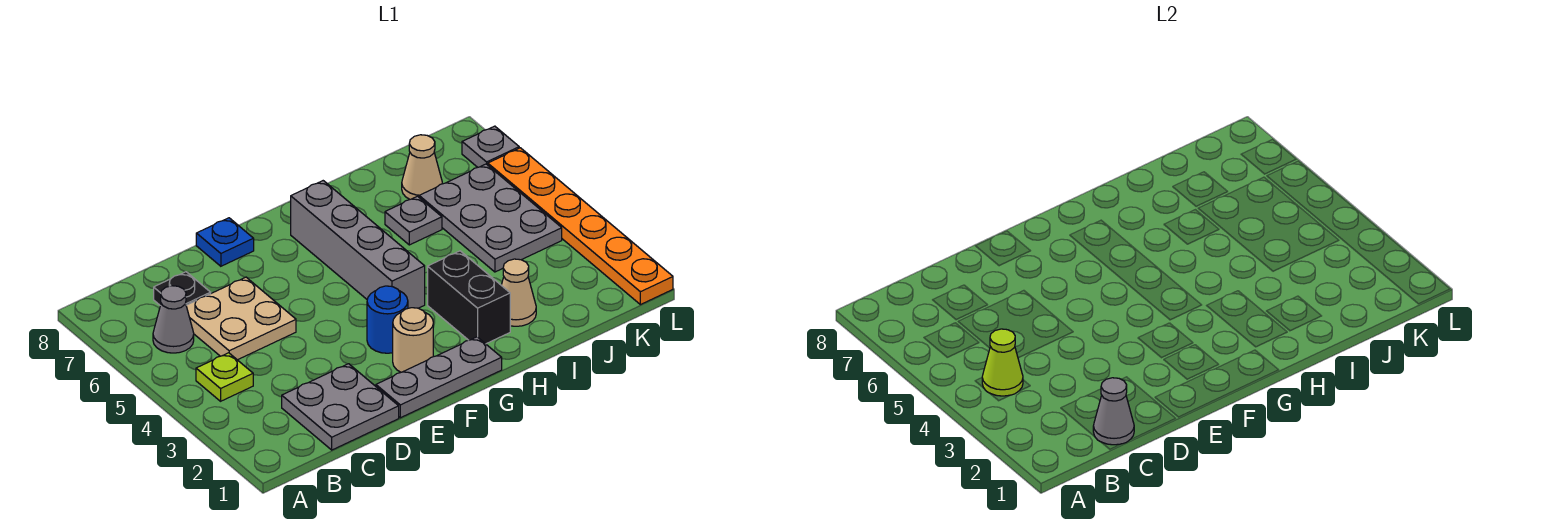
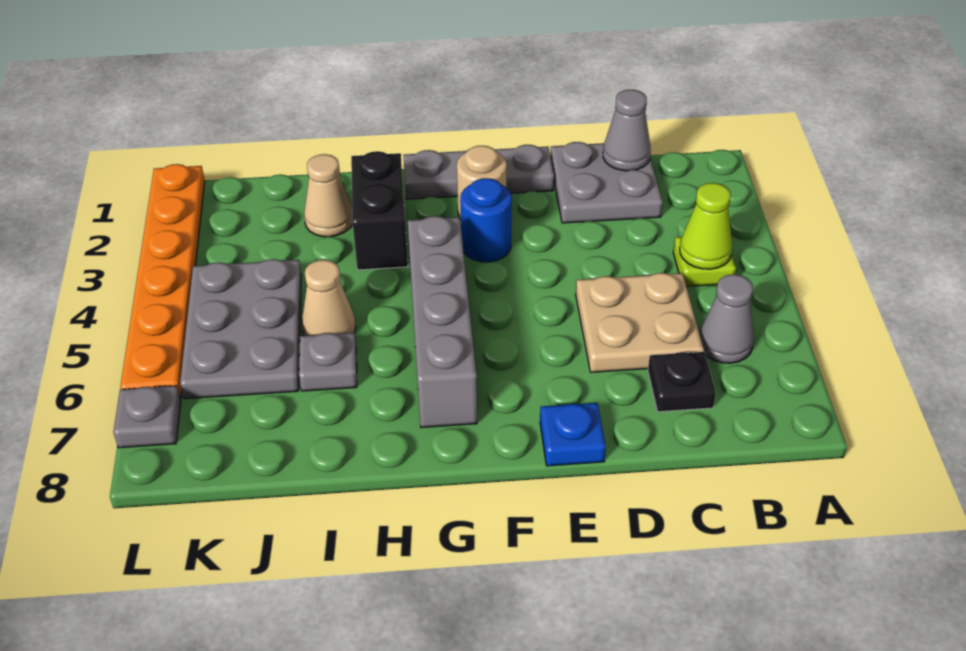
tan cone J7 level 1 -> tan cone I5 level 1

